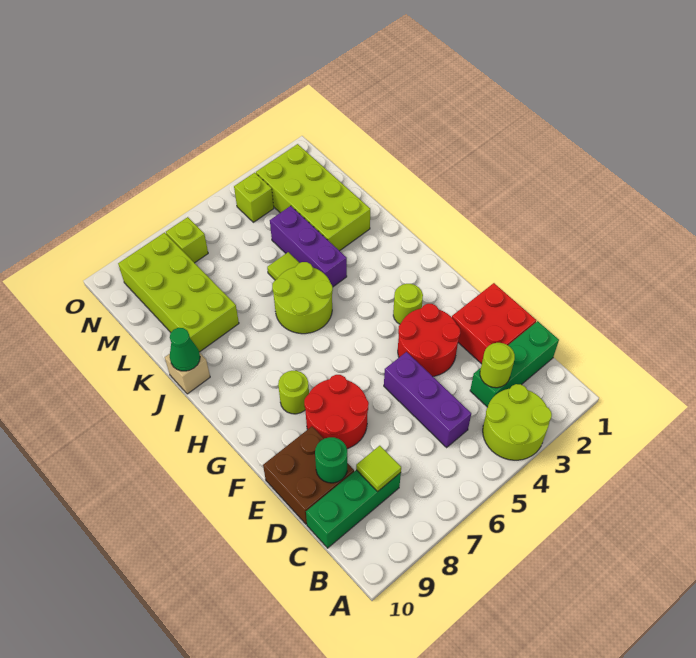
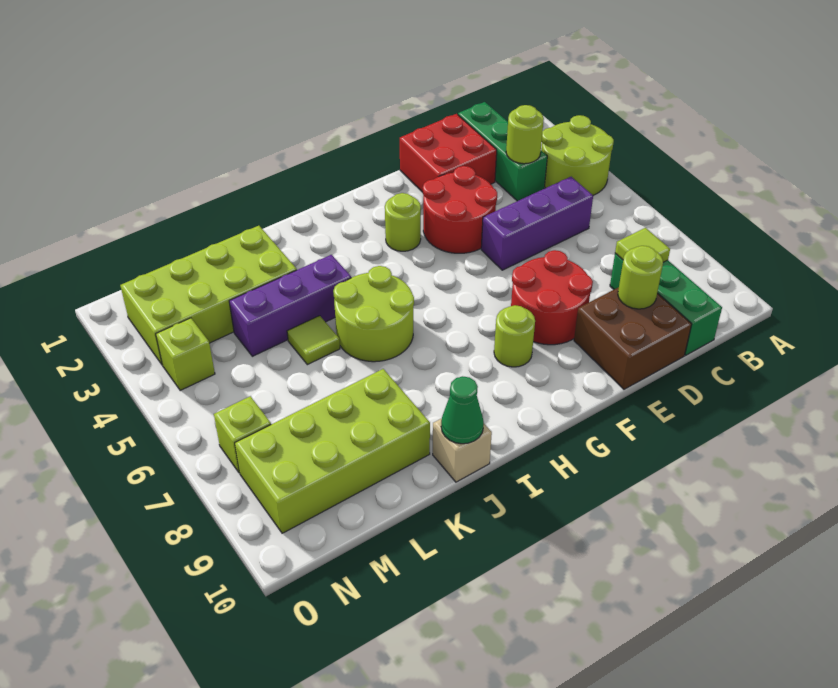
green round brick D9 level 2 -> lime round brick D9 level 2

